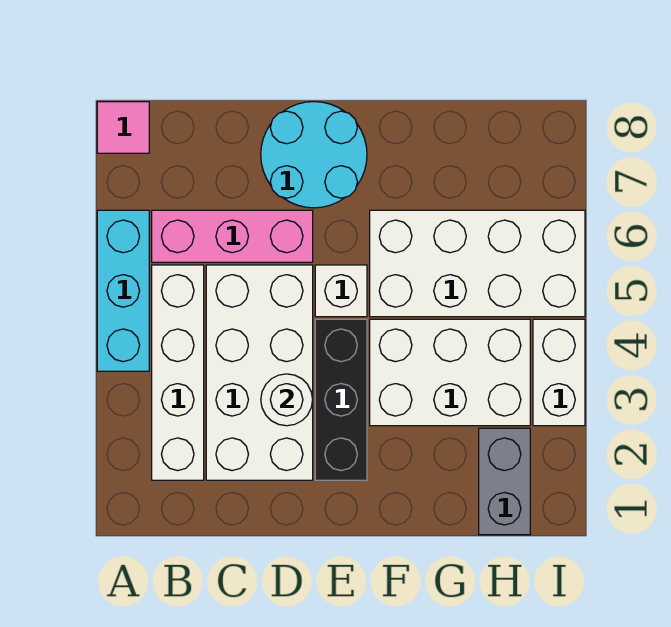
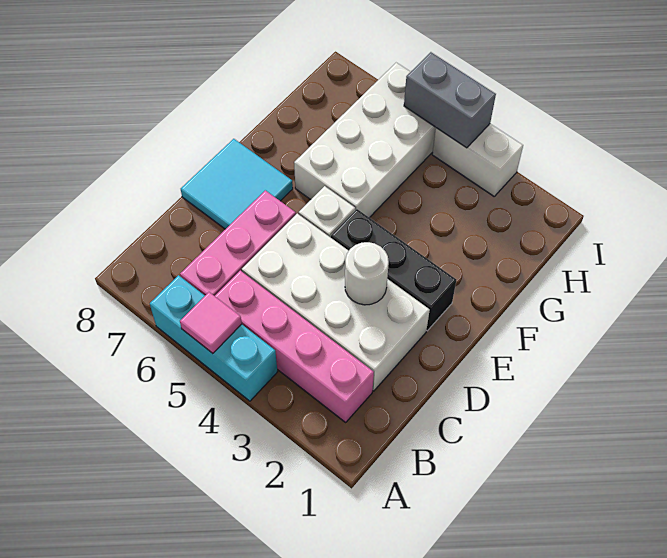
pink tile A8 level 1 -> pink tile A5 level 2
white brick B2:B5 level 1 -> pink brick B2:B5 level 1
cyan round brick D7:E8 level 1 -> cyan tile D7:E8 level 1
white brick F3:H4 level 1 -> none
grey brick H1:H2 level 1 -> grey brick I4:I5 level 2

